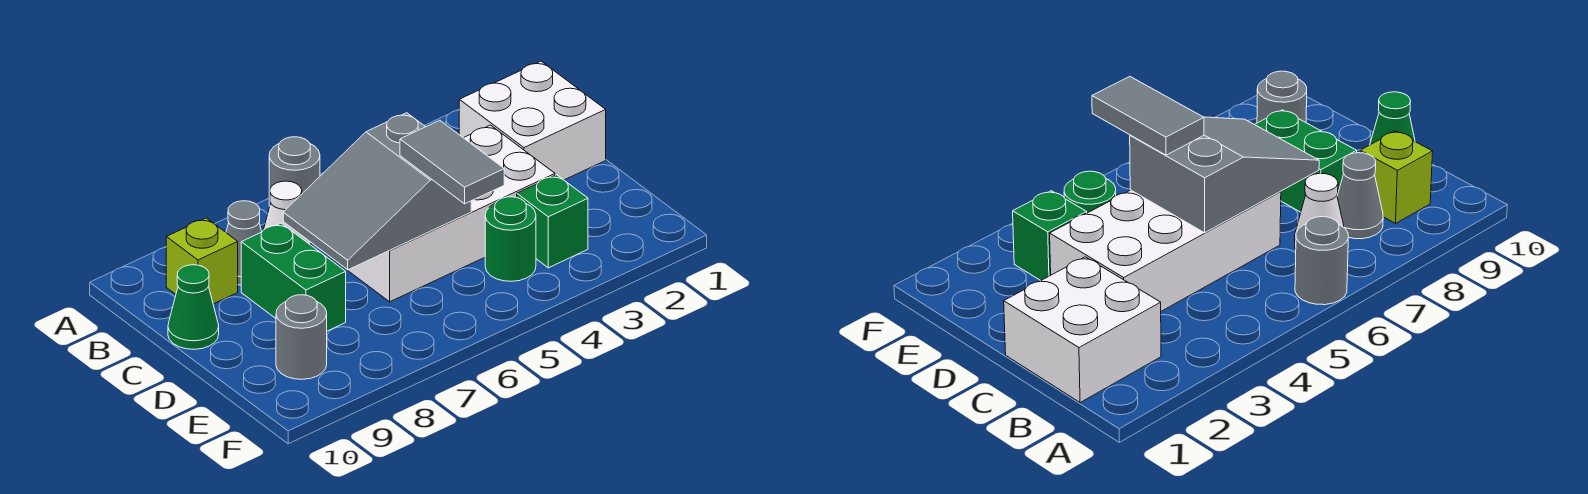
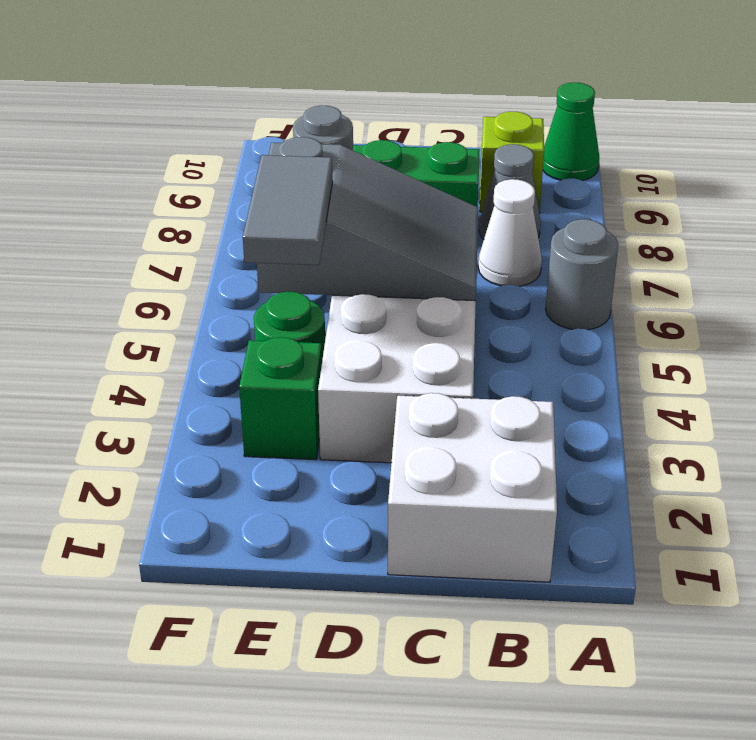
grey slope C5:D7 level 2 top 5 -> grey slope C5:E6 level 2 top E
green cone C10 level 1 -> green cone A10 level 1
grey tile D5:E5 level 3 -> grey tile E4:E5 level 3

